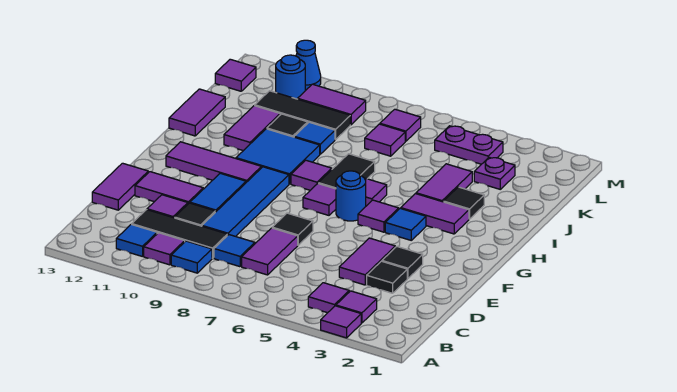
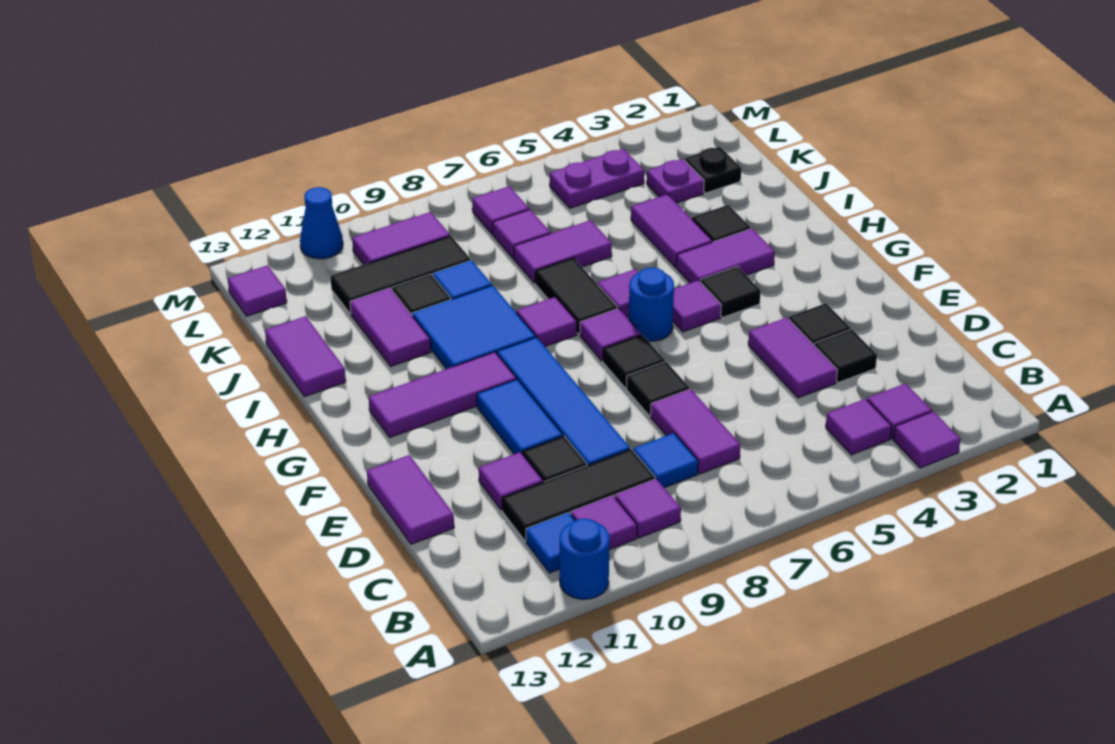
blue tile B9 level 1 -> purple tile B9 level 1
purple tile E11:E12 level 1 -> purple tile J6:J7 level 1
none -> black tile F7 level 1
blue tile G4 level 1 -> black tile G4 level 1
none -> black plate K2 level 1
blue round brick L11 level 1 -> blue round brick A11 level 1

